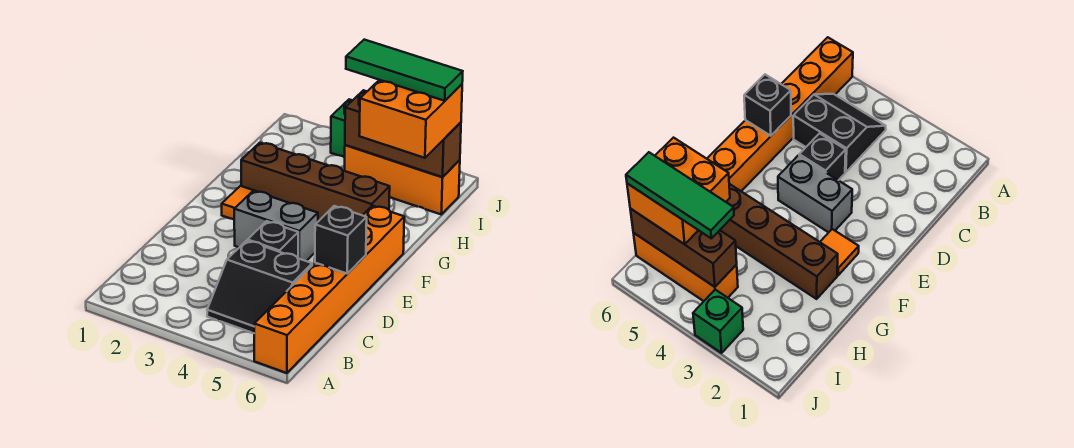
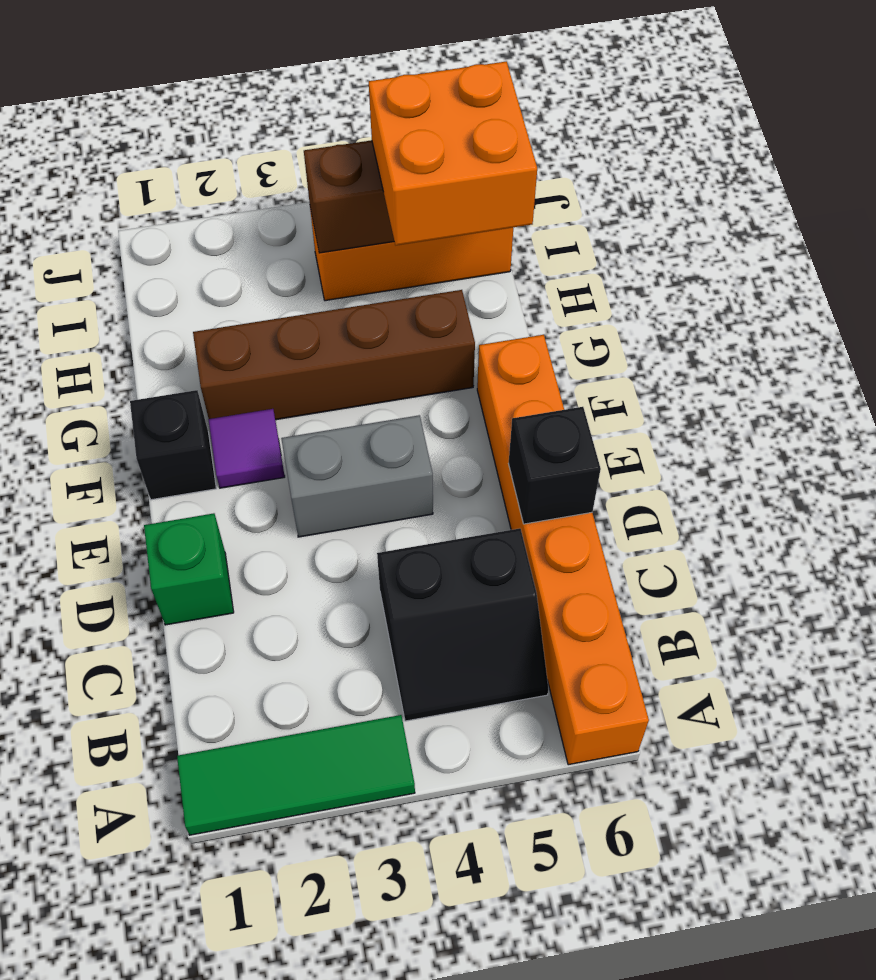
black brick D4 level 1 -> black brick F1 level 1
orange tile F2 level 1 -> purple tile F2 level 1
green tile I4:I6 level 4 -> green tile A1:A3 level 1
green brick J3 level 1 -> green brick D1 level 1

